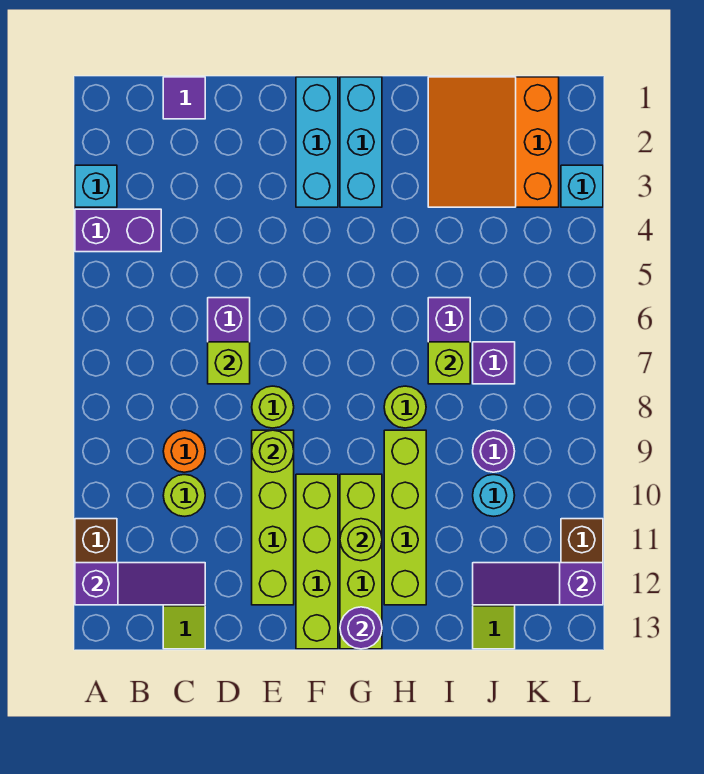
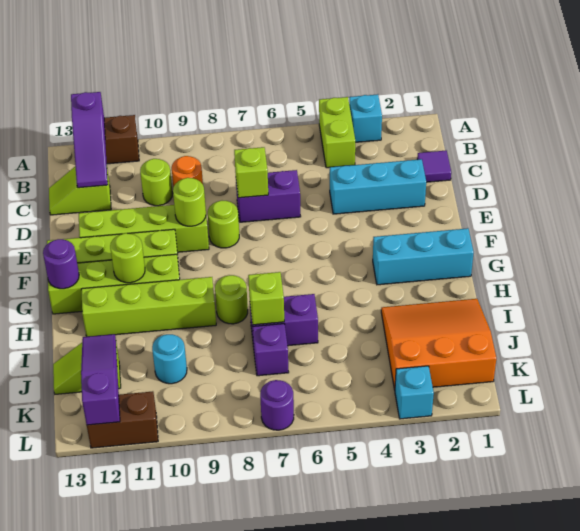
purple brick A4:B4 level 1 -> lime brick A4:B4 level 1
cyan brick F1:F3 level 1 -> cyan brick D2:D4 level 1
purple round brick J9 level 1 -> purple round brick L7 level 1

